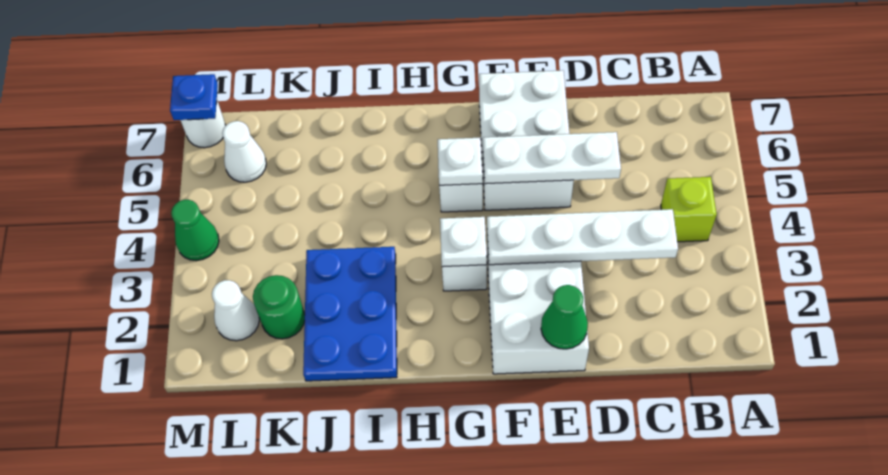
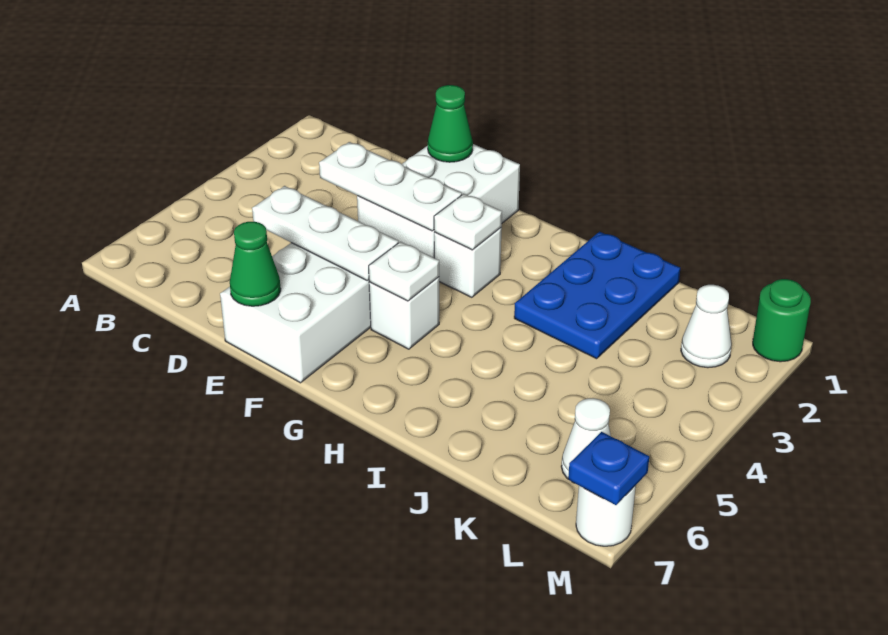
lime brick B4 level 1 -> none
white plate C3:F3 level 2 -> white plate D3:F3 level 2
green round brick K2 level 1 -> green round brick M1 level 1
green cone M4 level 1 -> green cone E7 level 2

